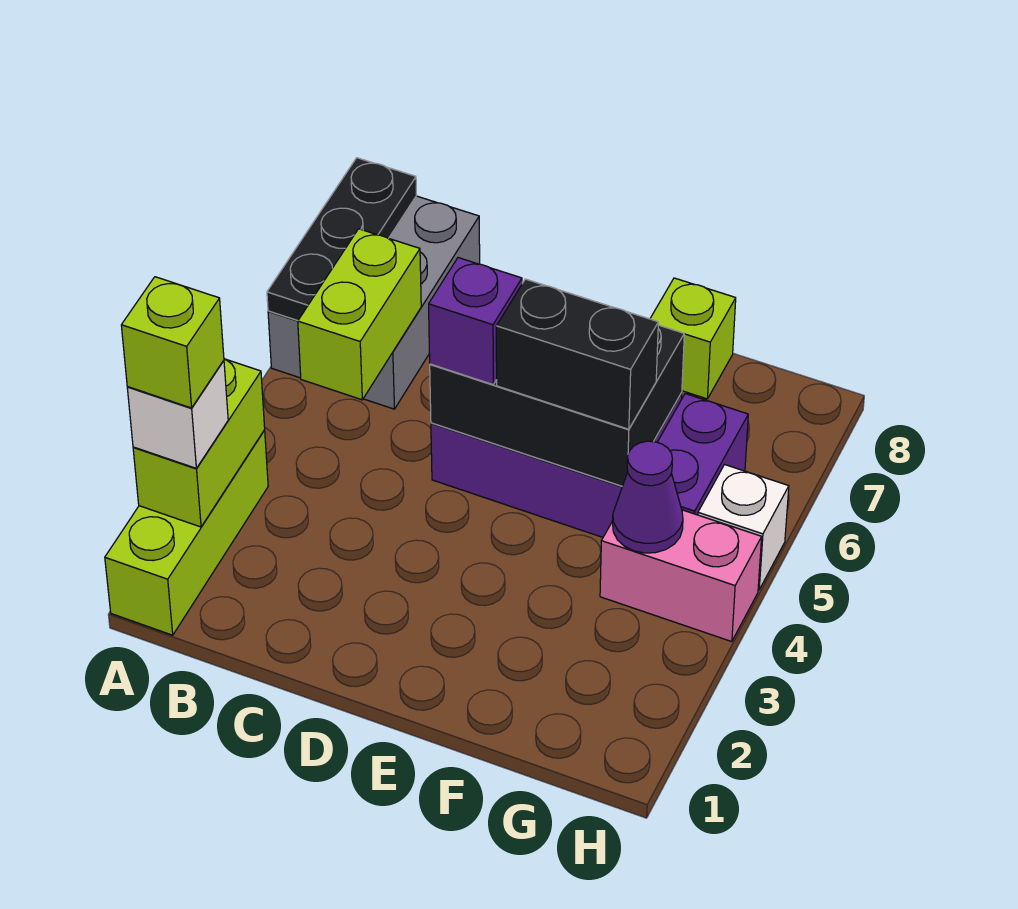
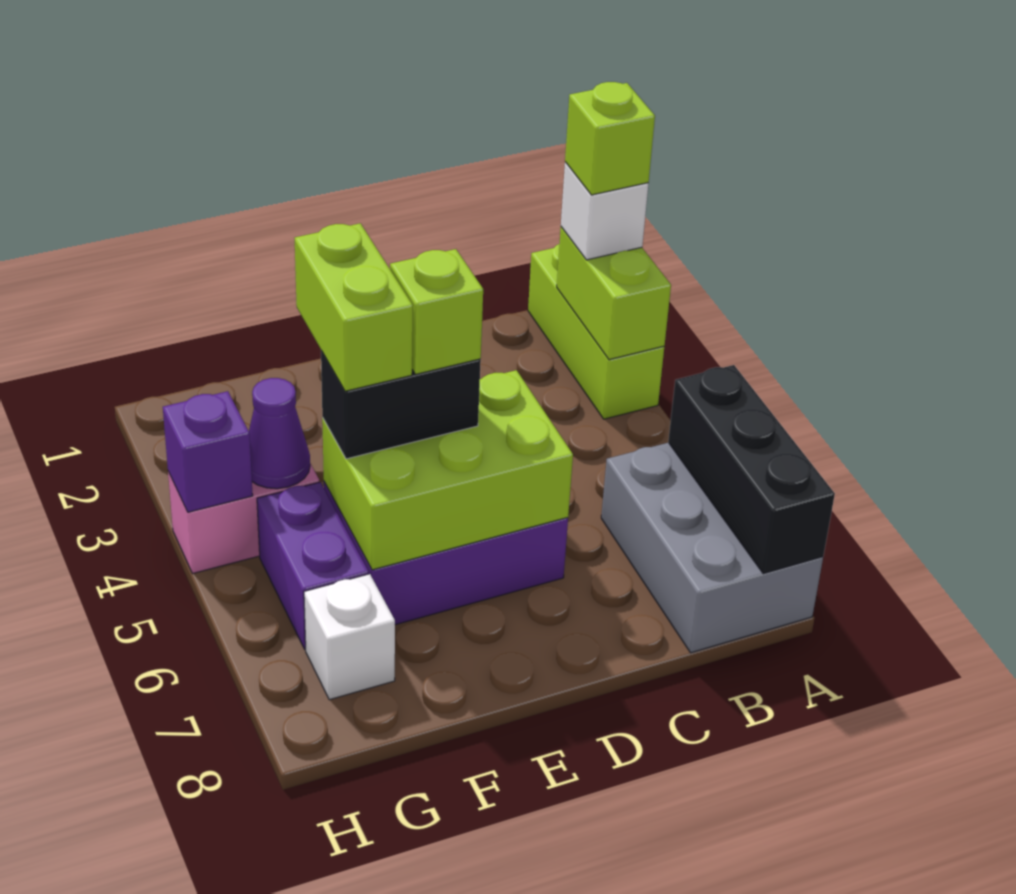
black plate A6:A8 level 2 -> black brick A6:A8 level 2
lime brick B5:B6 level 2 -> lime brick F4:F5 level 4
black brick D5:F6 level 2 -> lime brick D5:F6 level 2
purple brick D5 level 3 -> purple brick H4 level 2
lime brick F8 level 1 -> lime brick E5 level 4
white brick H5 level 1 -> white brick G7 level 1

